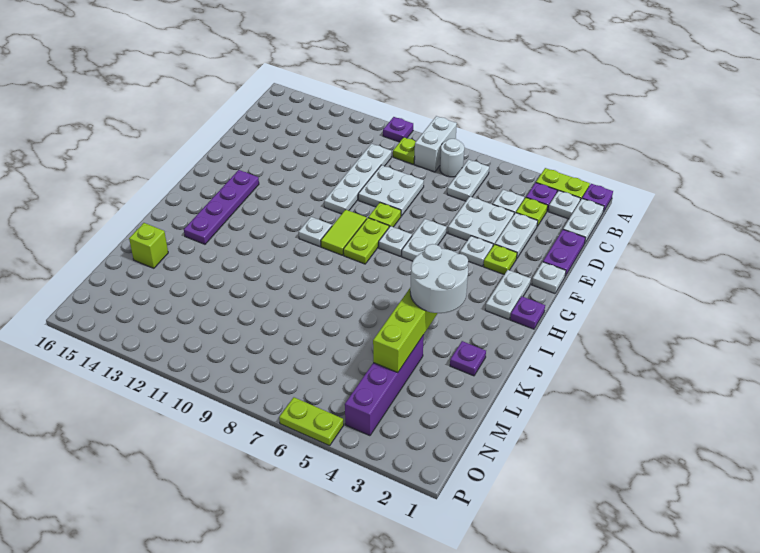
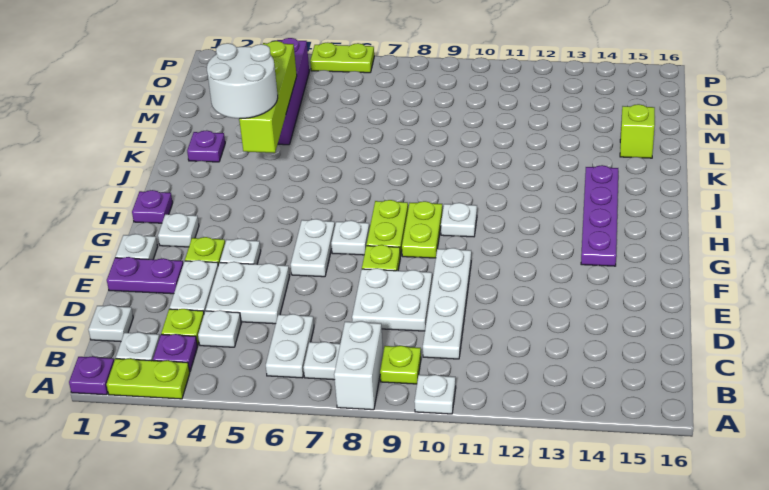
purple plate A10 level 1 -> white plate A10 level 1
white plate B1:C1 level 1 -> white plate C1 level 1
white round brick B7 level 1 -> white plate B7 level 1
purple plate D1:E1 level 1 -> purple plate E1:E2 level 1
white plate G2:H2 level 1 -> white plate G2 level 1
lime tile G9:H9 level 1 -> lime plate G9:H9 level 1

